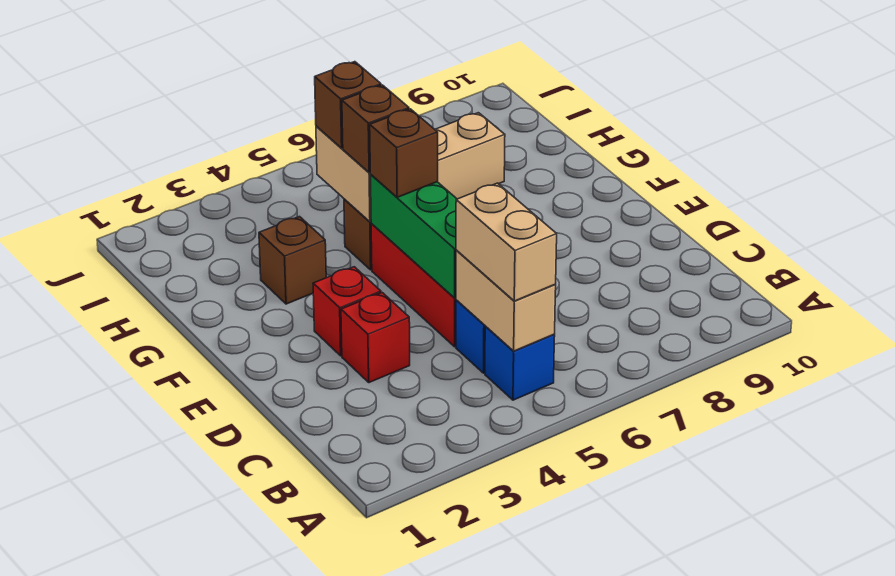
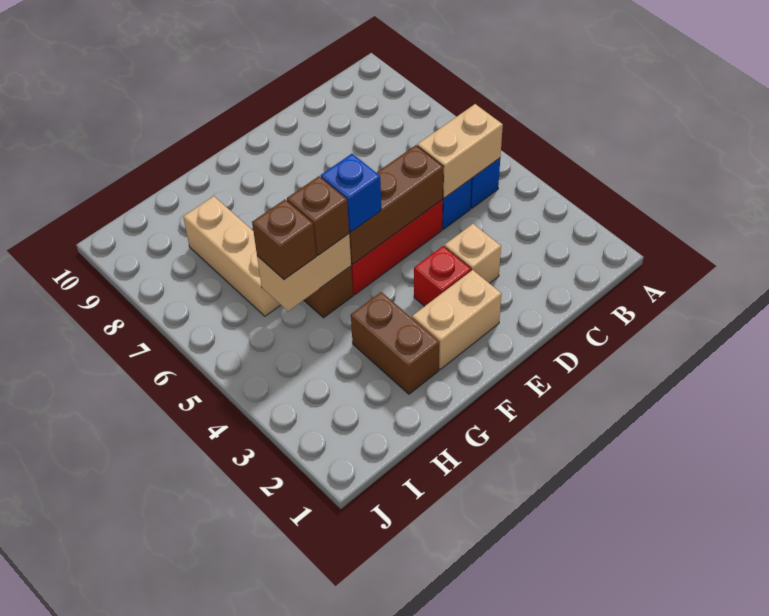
tan brick B5:C5 level 3 -> tan brick E2:F2 level 1
red brick D3 level 1 -> tan brick D3 level 1
green brick D5:F5 level 2 -> brown brick D5:F5 level 2
brown brick F5 level 3 -> blue brick F5 level 3
brown brick G3 level 1 -> brown brick G2:G3 level 1

